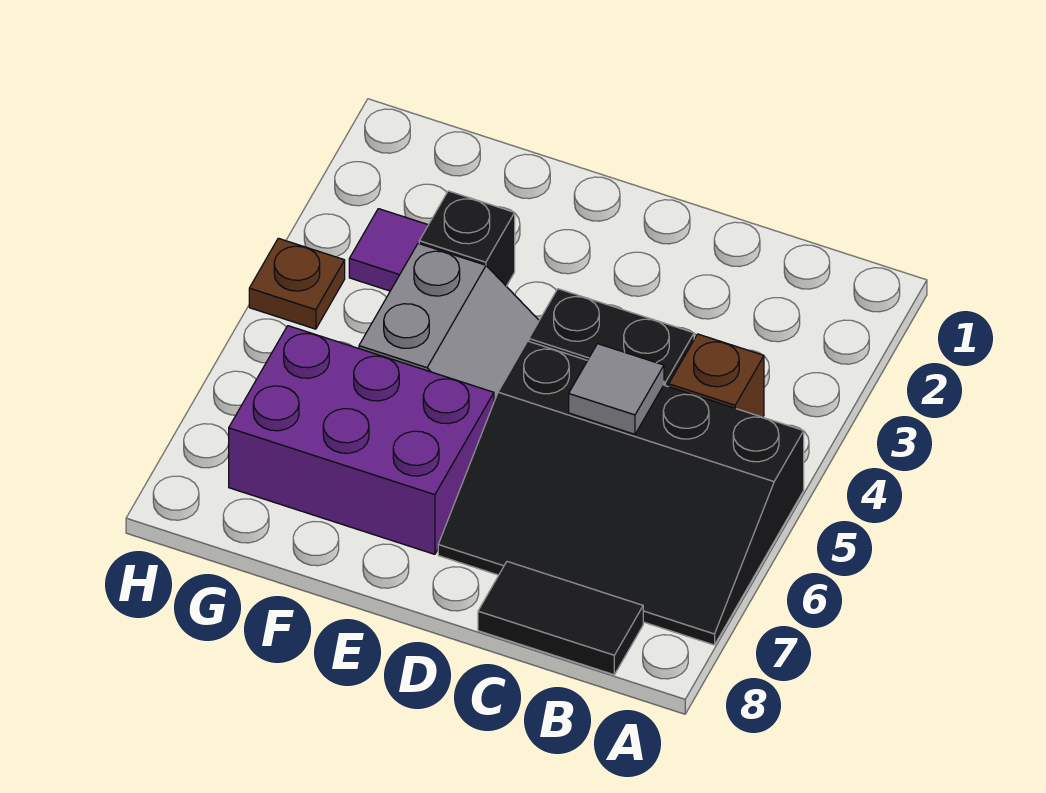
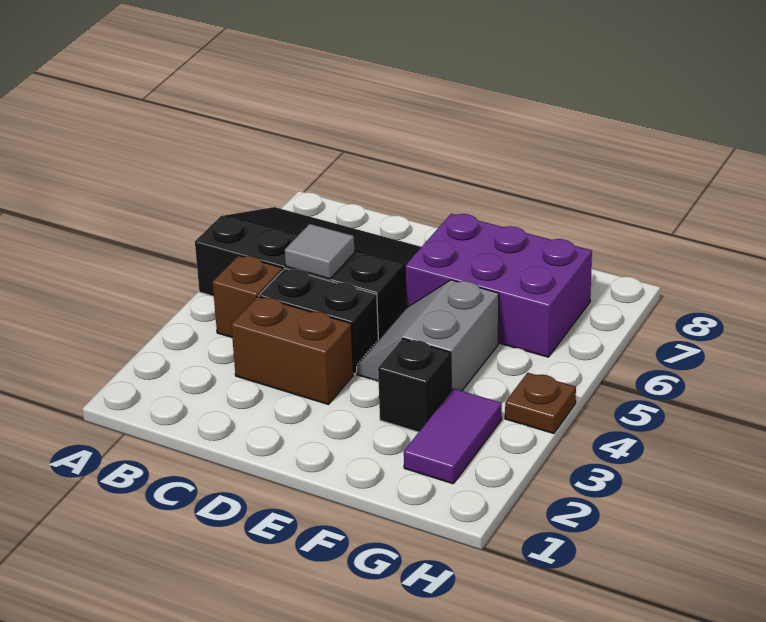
black tile B8:C8 level 1 -> none
none -> brown brick C3:D3 level 1
purple tile G3 level 1 -> purple tile G2:G3 level 1

